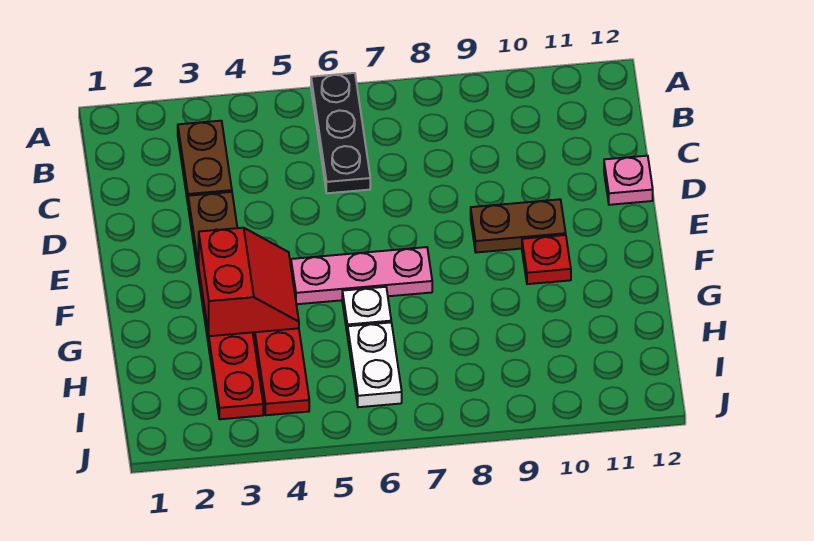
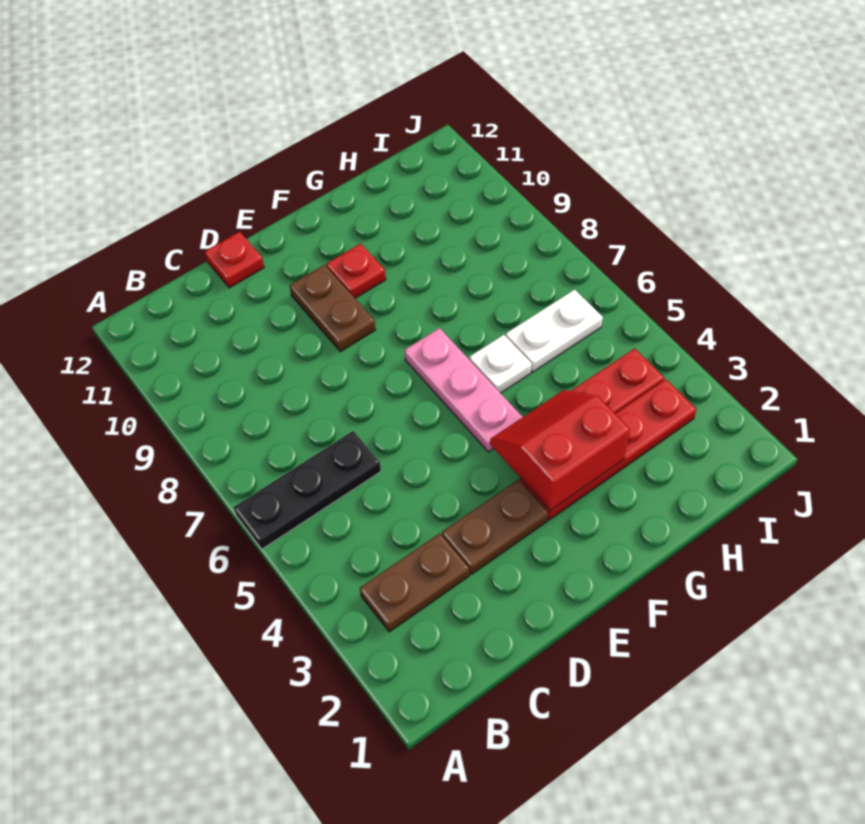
pink plate D12 level 1 -> red plate D12 level 1

